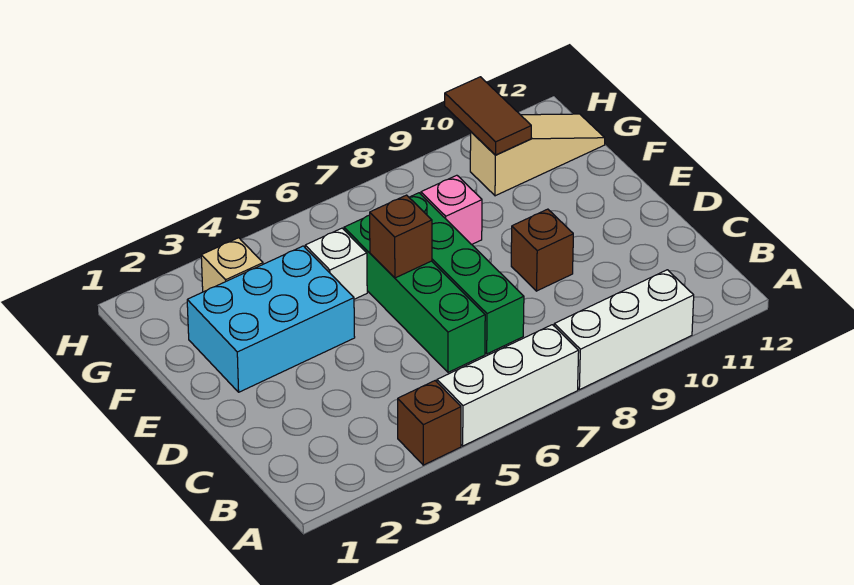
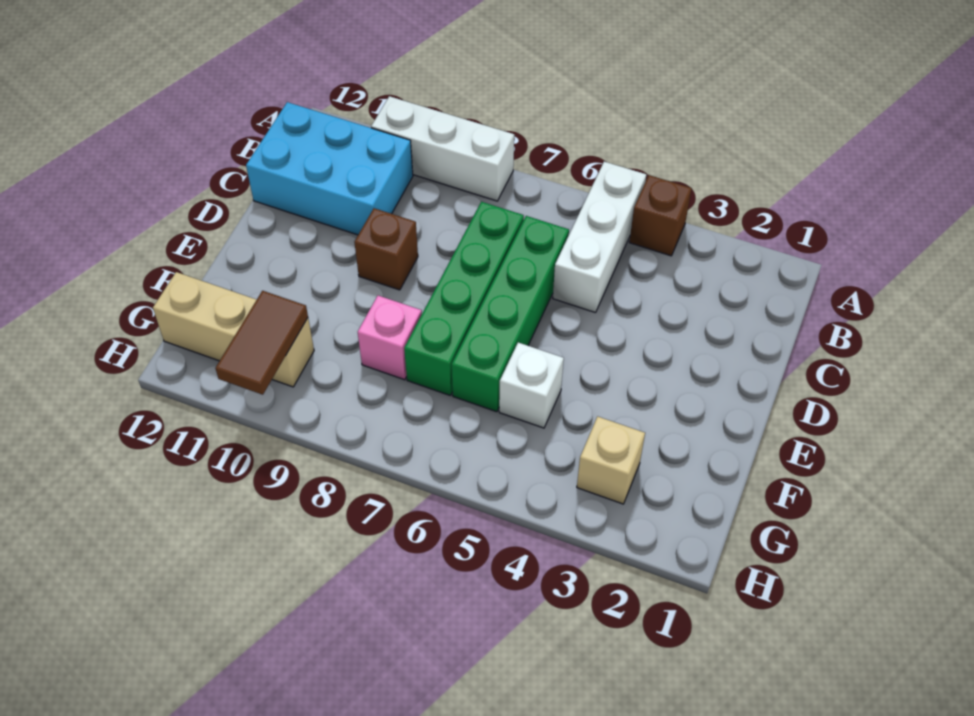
white brick A5:A7 level 1 -> white brick A5:C5 level 1
cyan brick E2:F4 level 1 -> cyan brick B10:C12 level 1
brown brick E6 level 2 -> none
tan slope G10:G12 level 1 top 10 -> tan brick G10:G12 level 1

